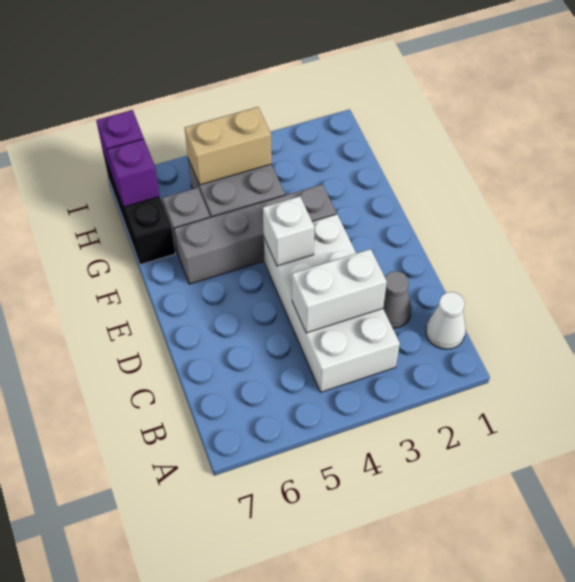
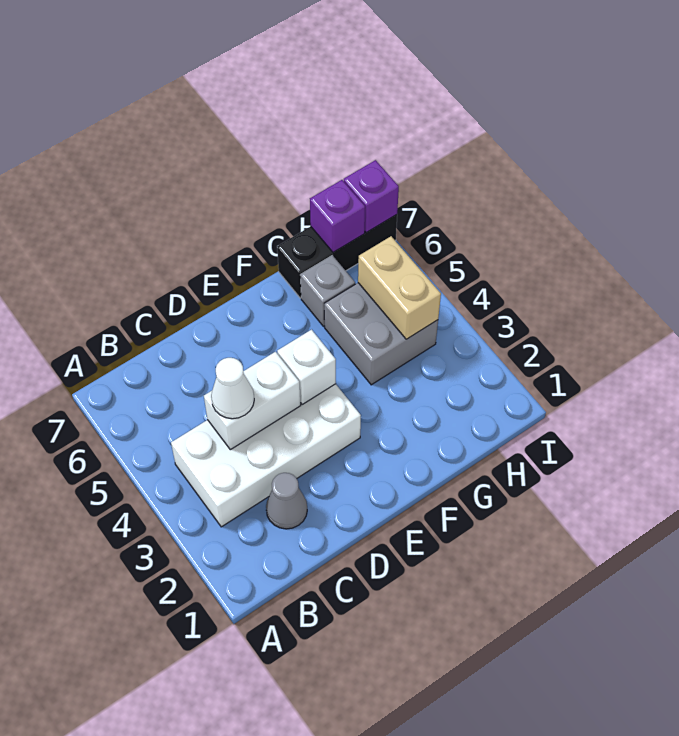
white cone B1 level 1 -> white cone C4 level 3
white brick C3:C4 level 2 -> white brick C4:D4 level 2
grey brick F3:F6 level 1 -> none

